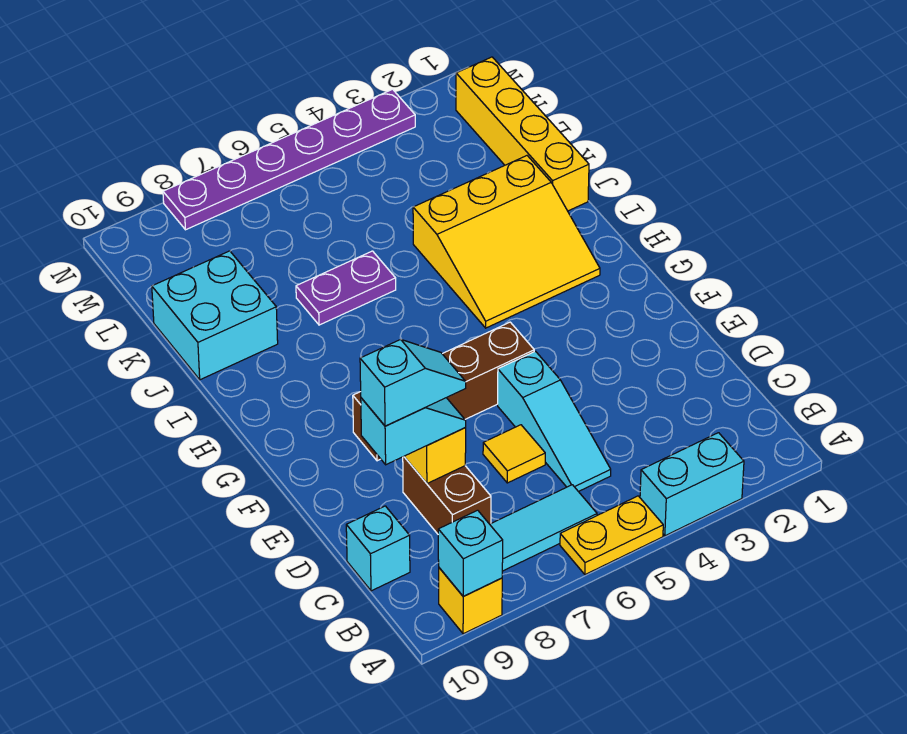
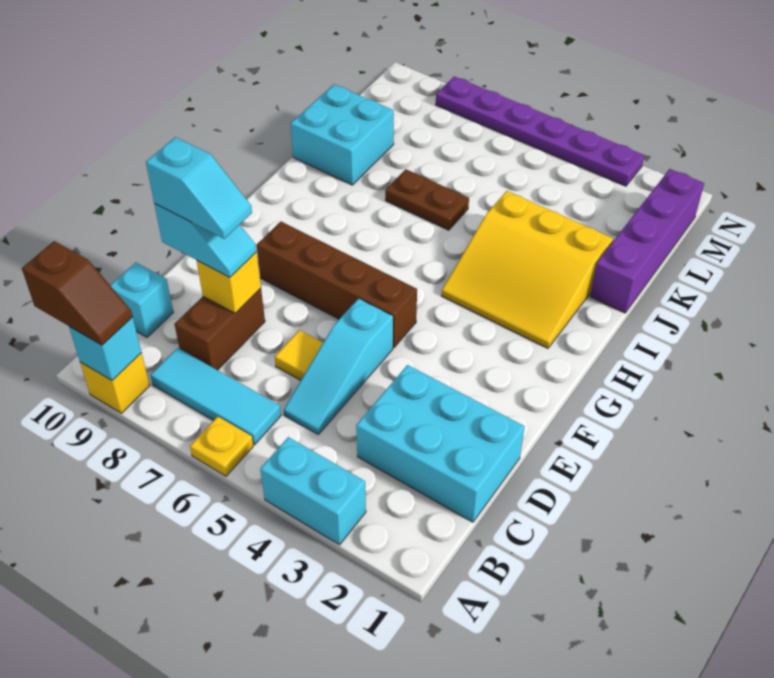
yellow plate A5:A6 level 1 -> yellow plate A6 level 1
none -> brown slope A9:A10 level 3 top 10
none -> cyan brick C1:D3 level 1
yellow brick J1:M1 level 1 -> purple brick J1:M1 level 1
purple plate J6:J7 level 1 -> brown plate J6:J7 level 1

